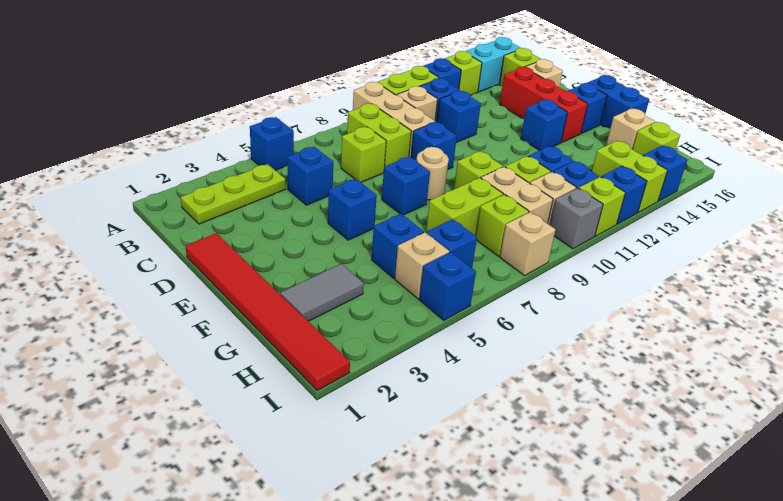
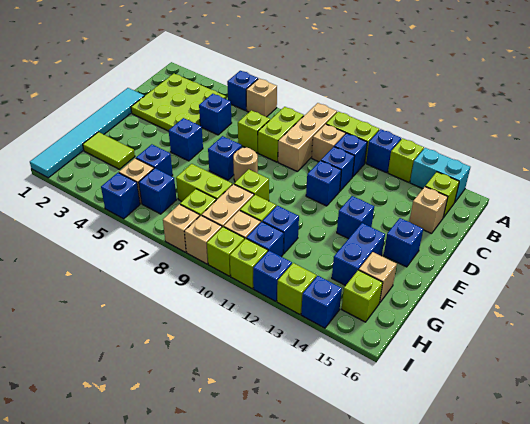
none -> tan brick A6 level 1
lime plate B2:B4 level 1 -> lime plate B2:D4 level 1
red brick C14:E14 level 1 -> none
red tile D1:I1 level 1 -> cyan tile D1:I1 level 1
blue brick D9 level 1 -> blue brick D11 level 1
blue brick E16:F16 level 1 -> blue brick F14:G14 level 1
grey tile G2:G3 level 1 -> lime tile G2:G3 level 1
lime brick H13:I13 level 1 -> lime brick I13 level 1
none -> tan brick I9 level 1
grey brick I10 level 1 -> lime brick I10 level 1

